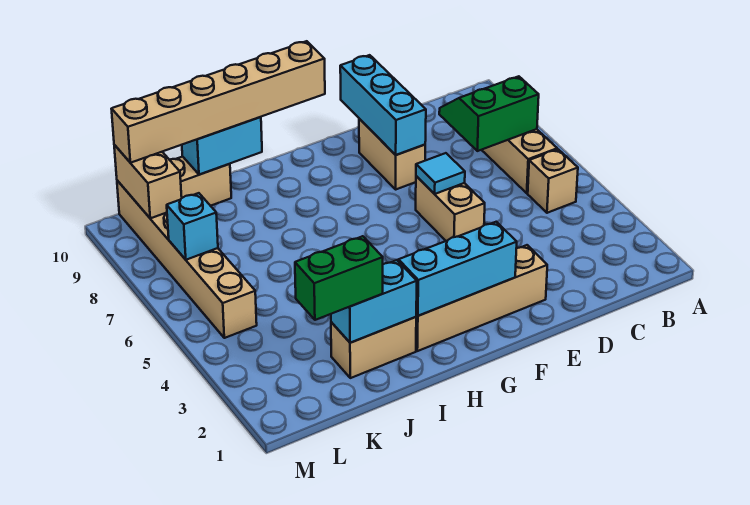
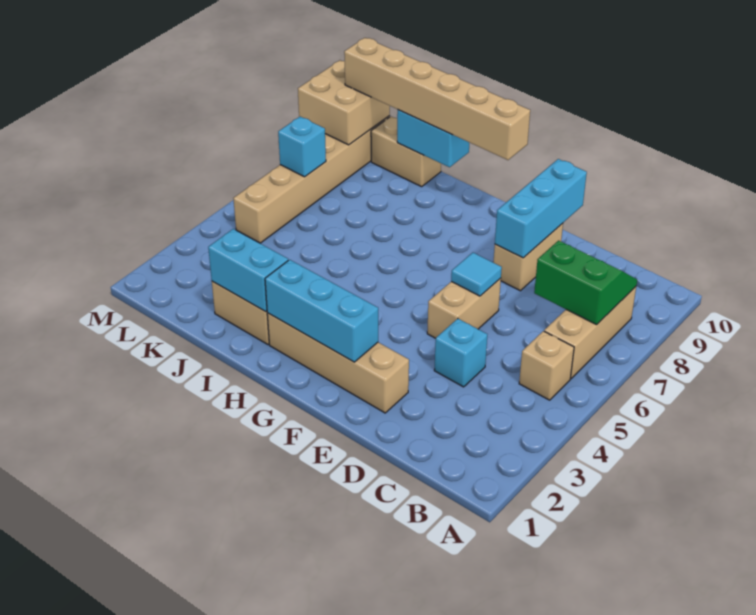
none -> cyan brick D4 level 1
green brick J2:K2 level 3 -> none
tan brick L9:L10 level 2 -> tan brick L9:M10 level 2

